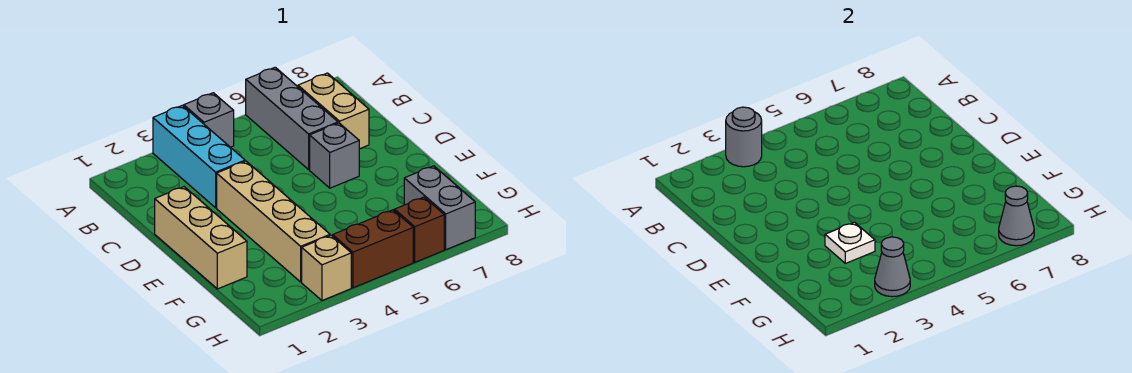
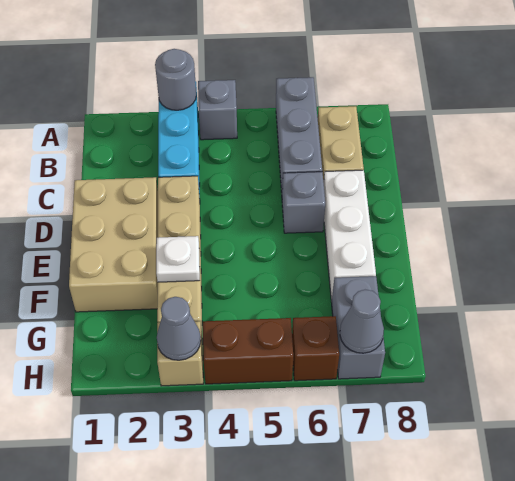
tan brick D1:F1 level 1 -> tan brick D1:F2 level 1
none -> white brick D7:F7 level 1

